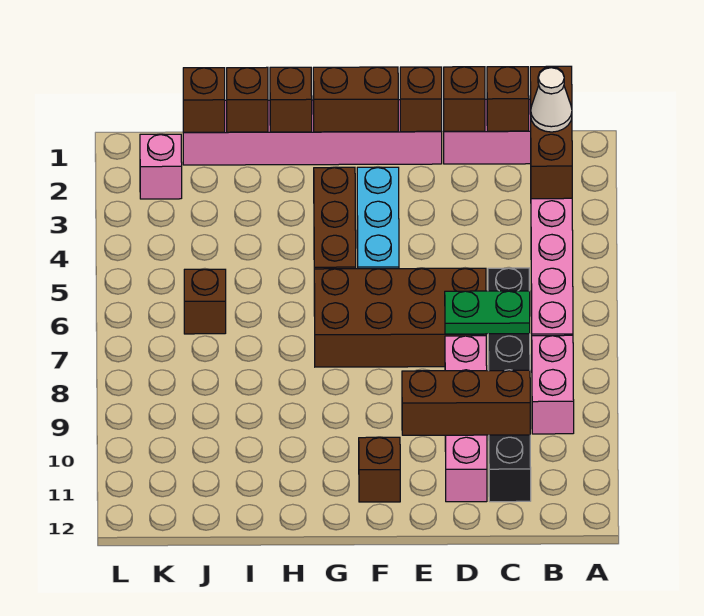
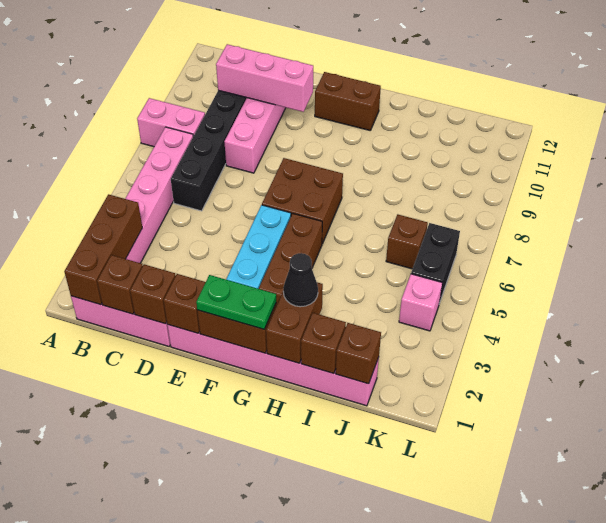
white cone B2 level 3 -> none
pink brick B8:B9 level 1 -> pink brick A8:B8 level 1
green plate C7:D7 level 2 -> green plate F1:G1 level 3
brown brick C10:E10 level 2 -> pink brick C10:E10 level 2
brown brick D6:G7 level 1 -> brown brick F6:G7 level 1
brown brick F11 level 1 -> brown brick F11:G11 level 1
brown brick H1 level 2 -> brown brick H1:H2 level 2
none -> black cone H2 level 3
pink brick K2 level 1 -> pink brick K4 level 1
none -> black brick K5:K6 level 1

